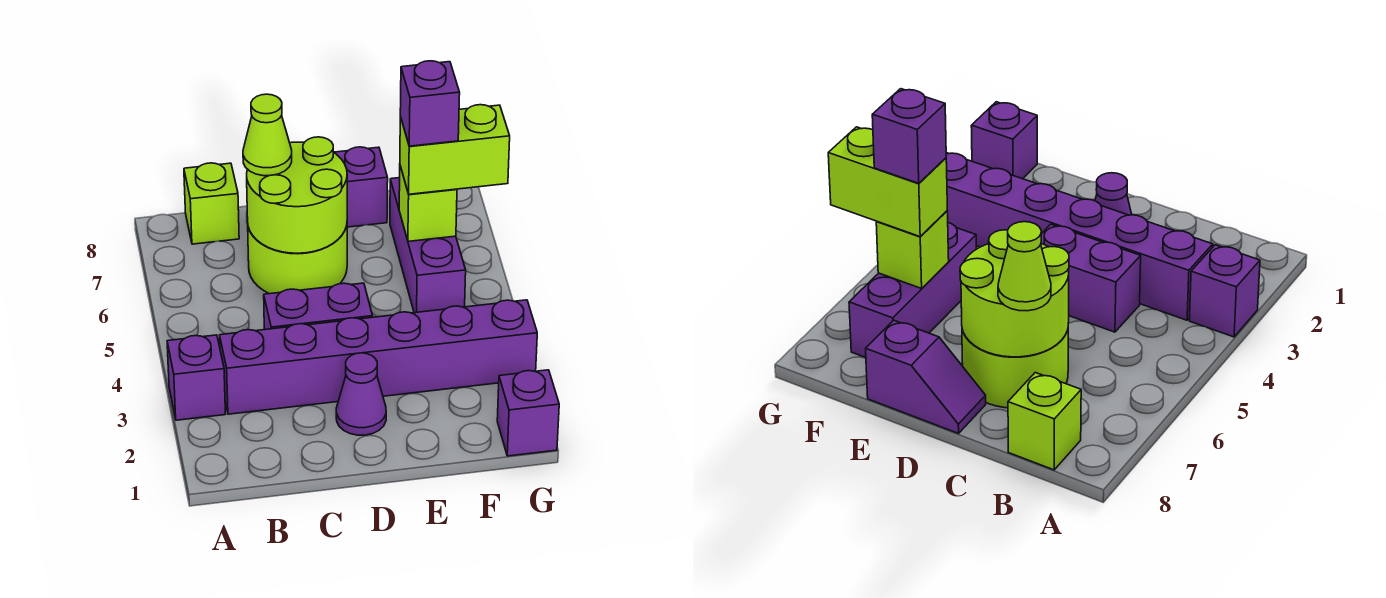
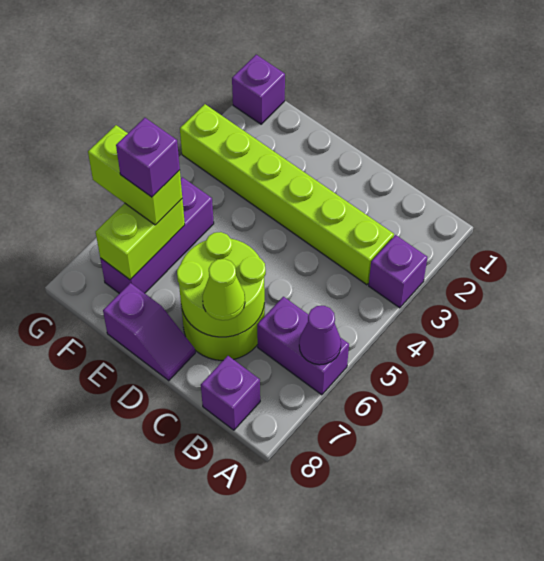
purple brick B3:G3 level 1 -> lime brick B3:G3 level 1
lime brick B8 level 1 -> purple brick B8 level 1
purple brick C4:D4 level 1 -> purple brick A6:B6 level 1
purple cone D2 level 1 -> purple cone A6 level 2
lime brick F6 level 2 -> lime brick F6:F7 level 2

